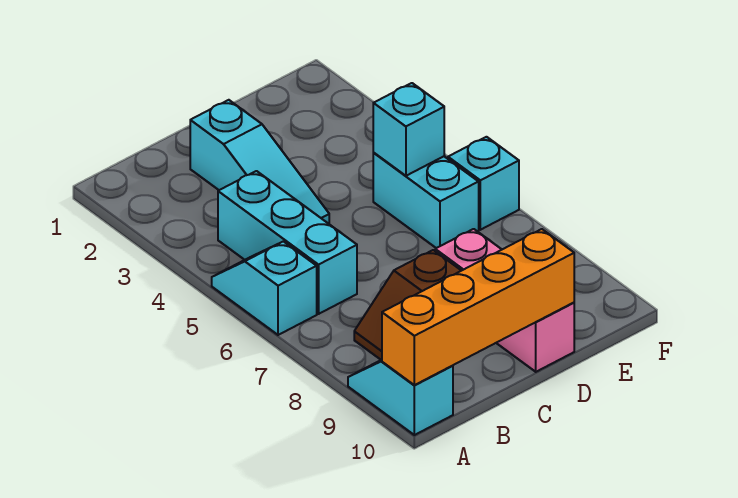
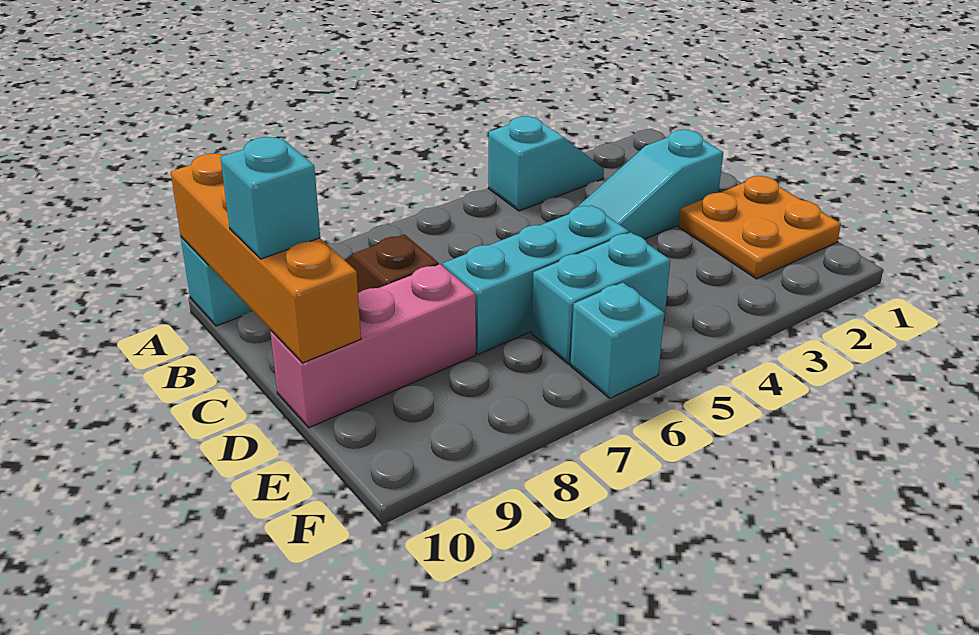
cyan slope A5:A6 level 1 top 6 -> cyan slope A3:A4 level 1 top 4
cyan brick B4:B6 level 1 -> cyan brick D5:D7 level 1
none -> orange plate D1:E2 level 1
cyan brick E5 level 2 -> cyan brick C10 level 3

